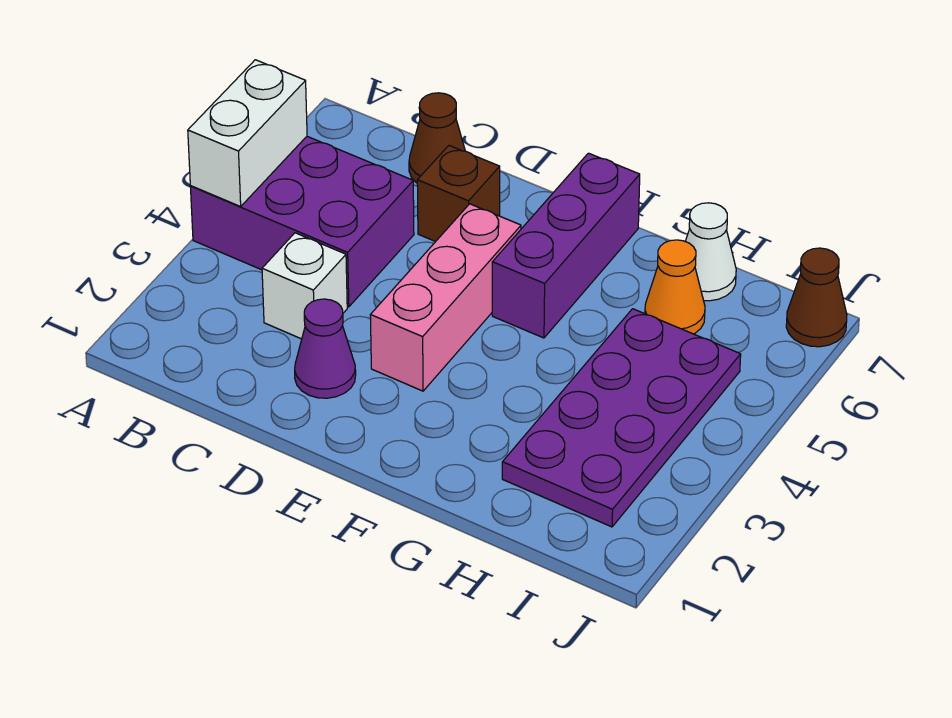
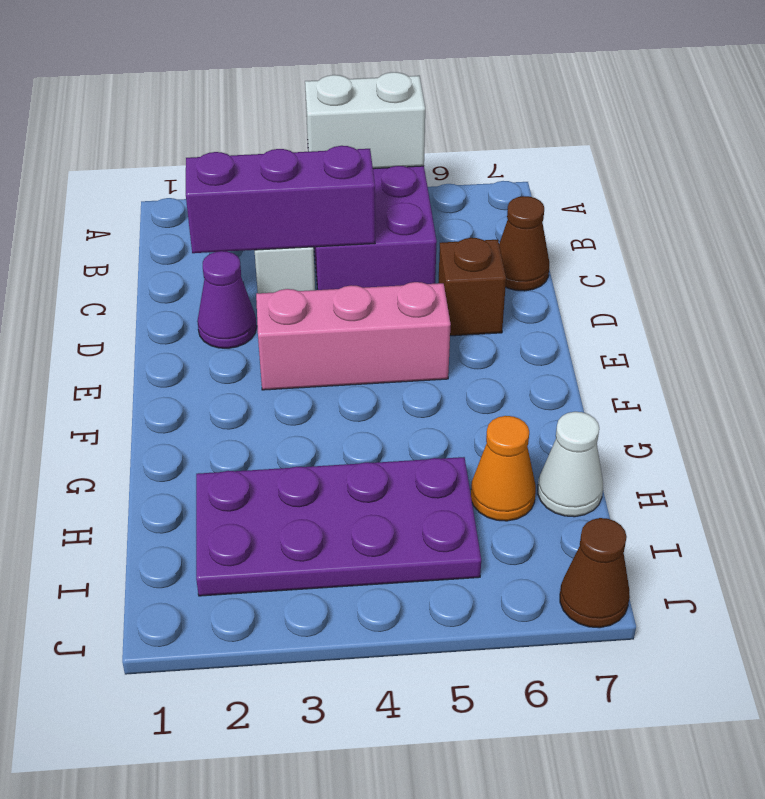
purple brick F5:F7 level 1 -> purple brick C2:C4 level 2

